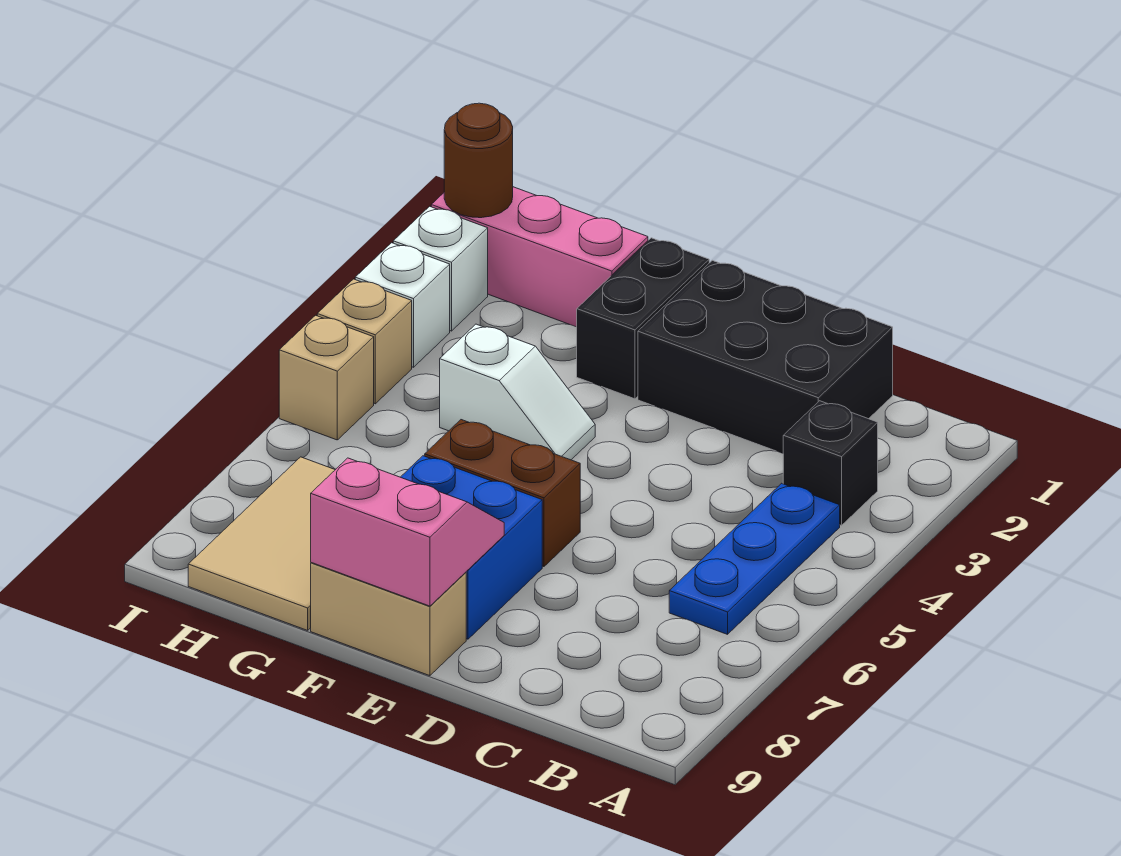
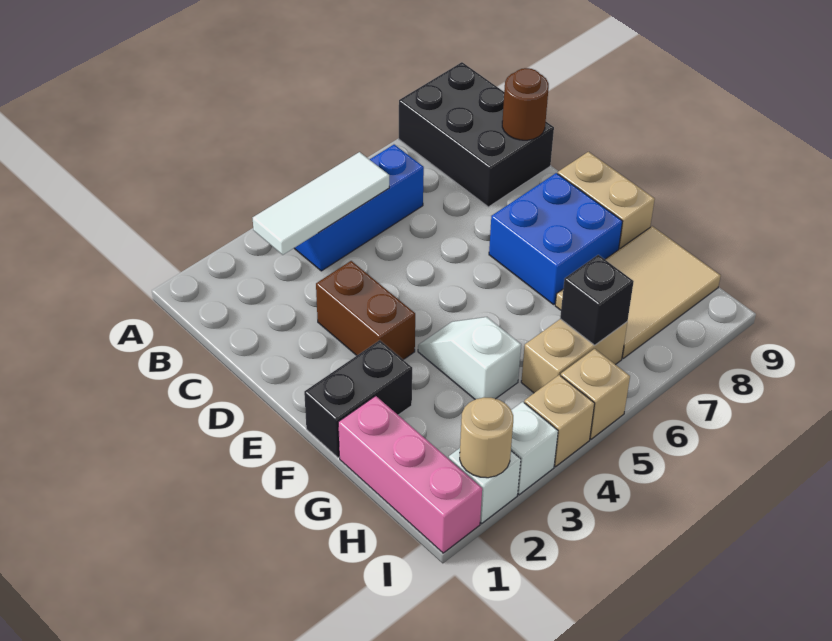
black brick B3 level 1 -> black brick H6 level 2
none -> white tile B3:B5 level 2
blue plate B4:B6 level 1 -> blue brick B4:B6 level 1
black brick C1:E2 level 1 -> black brick A8:C9 level 1
brown brick E6:F6 level 1 -> brown brick D3:E3 level 1
pink slope E8:F9 level 2 top 9 -> none
none -> tan brick H5:H6 level 1
brown round brick I1 level 2 -> brown round brick C9 level 2
none -> tan round brick I2 level 2

